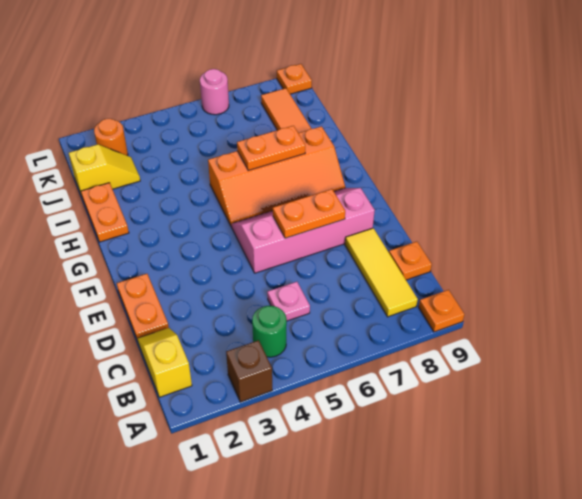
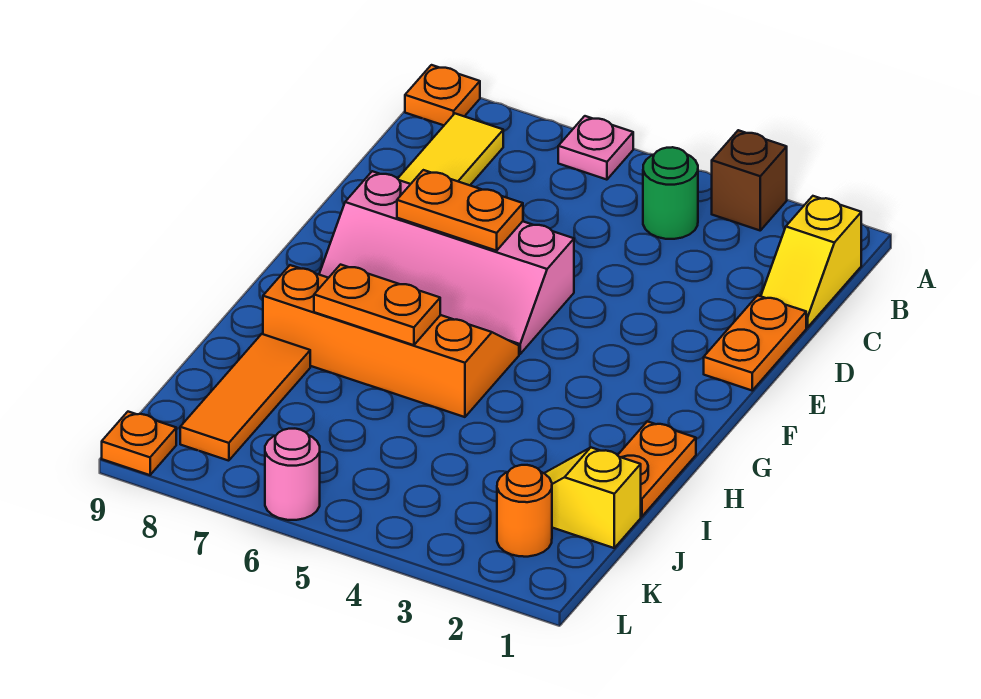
pink plate C5 level 1 -> pink plate A6 level 1
orange plate C9 level 1 -> none

